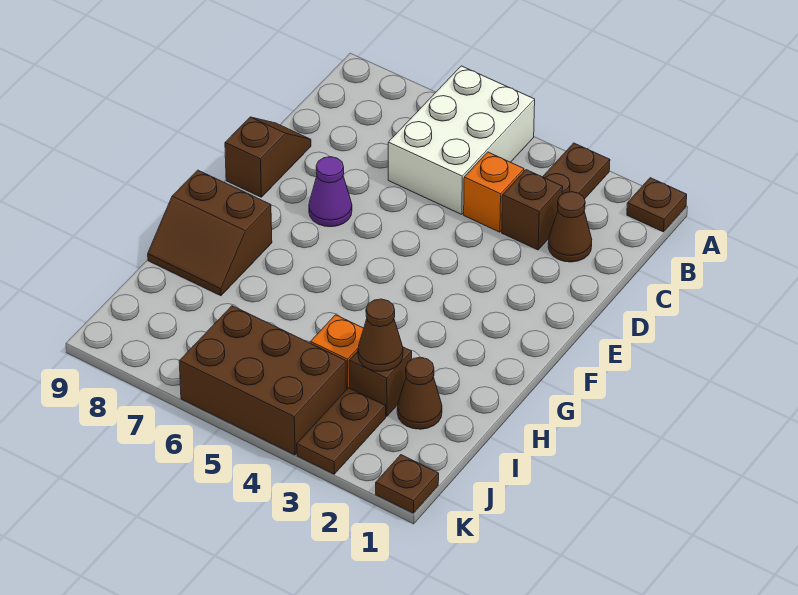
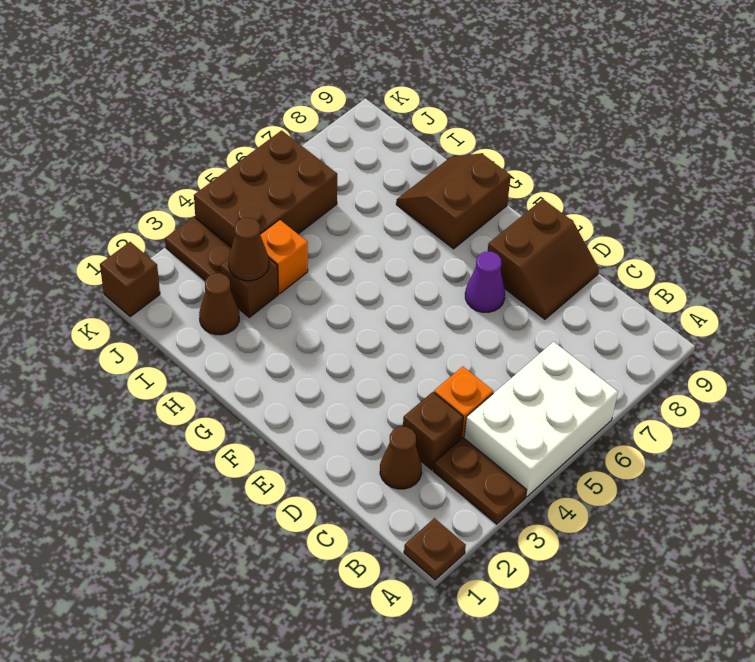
white brick A5:C6 level 1 -> white brick A4:B6 level 1
brown slope D9:E9 level 1 top E -> brown slope D8:E9 level 1 top E
brown plate K1 level 1 -> brown brick K1 level 1

